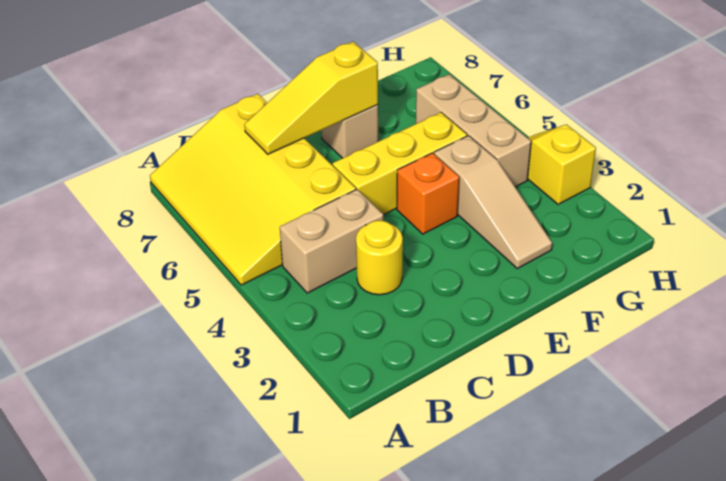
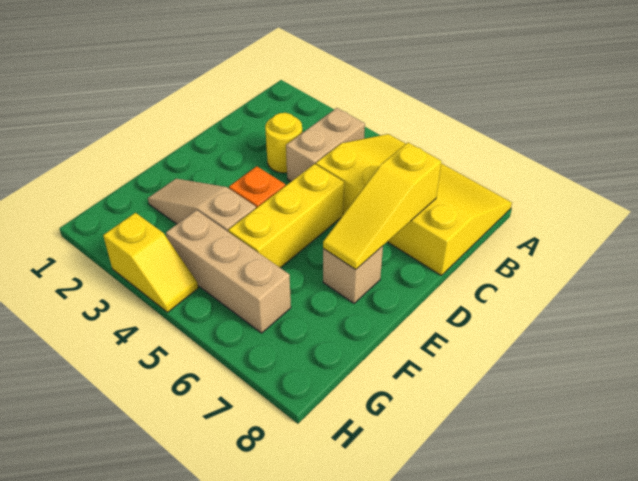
yellow slope C7:E7 level 2 top E -> yellow slope C7:E7 level 2 top C

